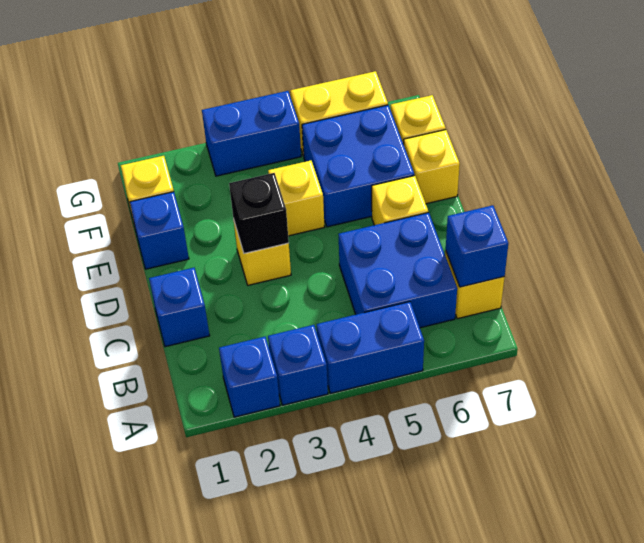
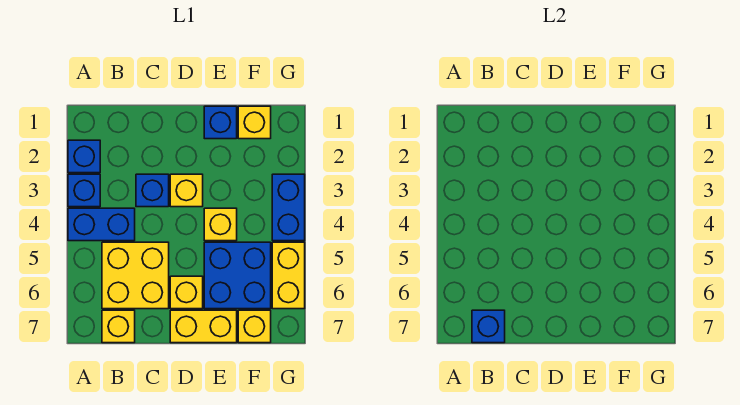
blue brick A4:A5 level 1 -> blue brick A4:B4 level 1
blue brick B5:C6 level 1 -> yellow brick B5:C6 level 1
blue brick C1 level 1 -> blue brick C3 level 1
black brick D3 level 2 -> none
yellow brick E7 level 1 -> yellow brick D7:E7 level 1

